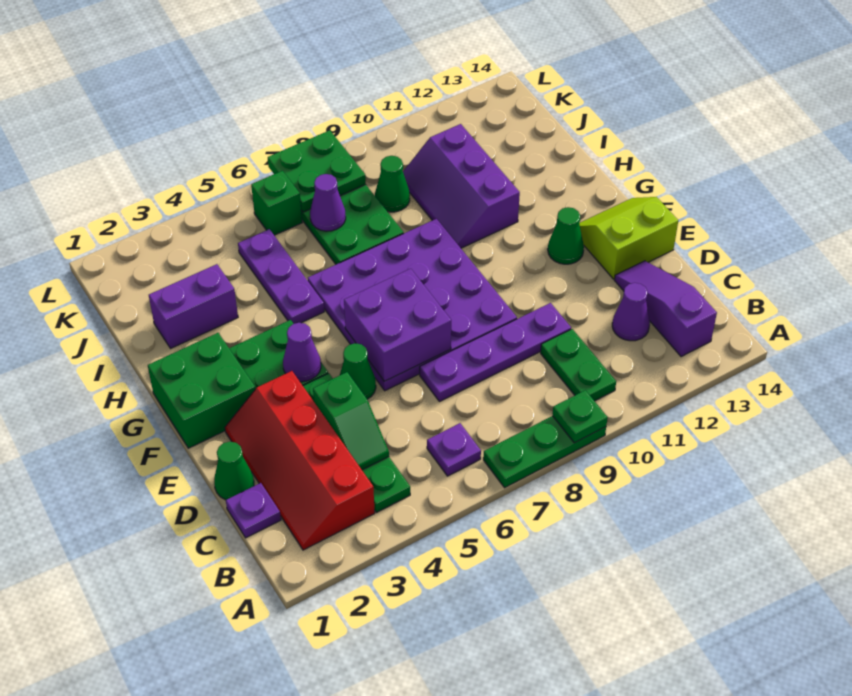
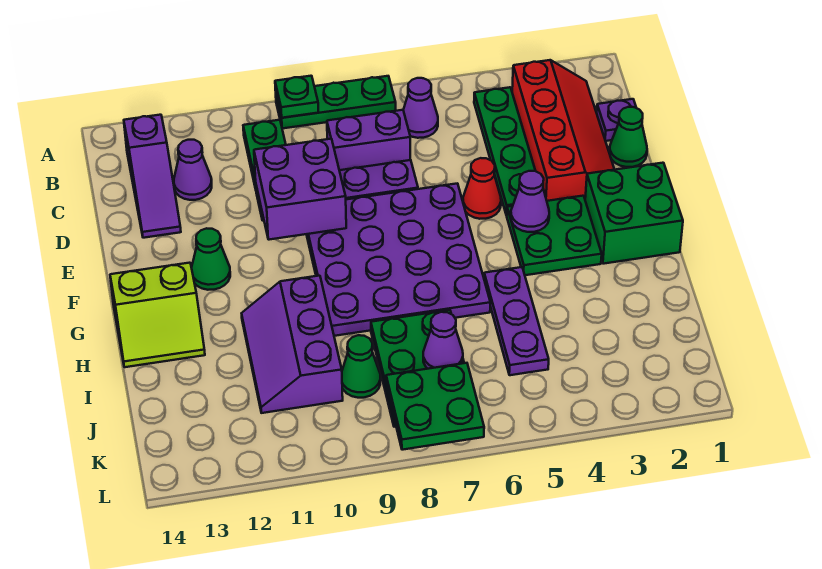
purple plate B6 level 1 -> purple cone B6 level 1
green slope C4:D4 level 2 top D -> none
green cone E5 level 1 -> red cone E5 level 1
purple brick E6:F7 level 2 -> purple brick D9:E10 level 2
lime slope E13:F14 level 1 top E -> lime slope G13:H14 level 1 top G
purple slope H10:J11 level 1 top 11 -> purple slope H10:J11 level 1 top 10
purple brick I2:I3 level 1 -> purple brick C7:C8 level 1
green brick K6 level 1 -> none

